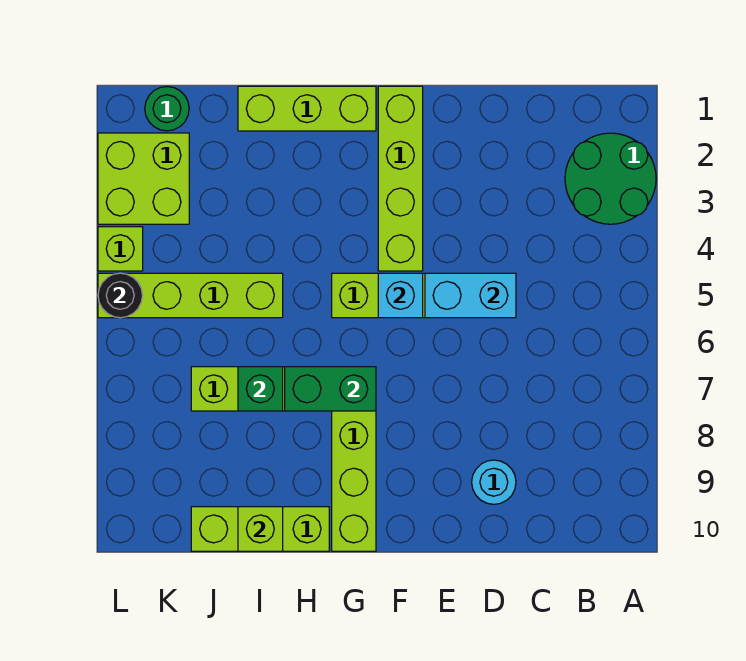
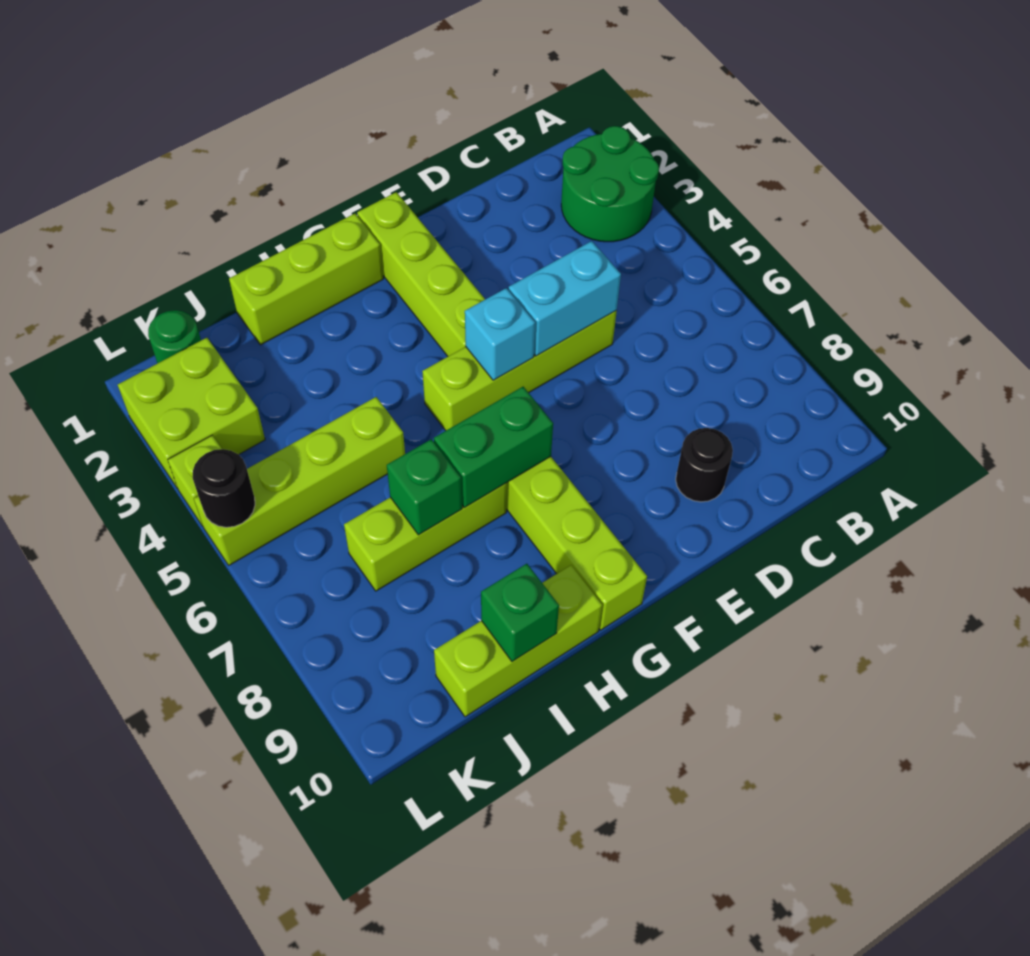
cyan round brick D9 level 1 -> black round brick D9 level 1
lime brick I10 level 2 -> green brick I10 level 2

